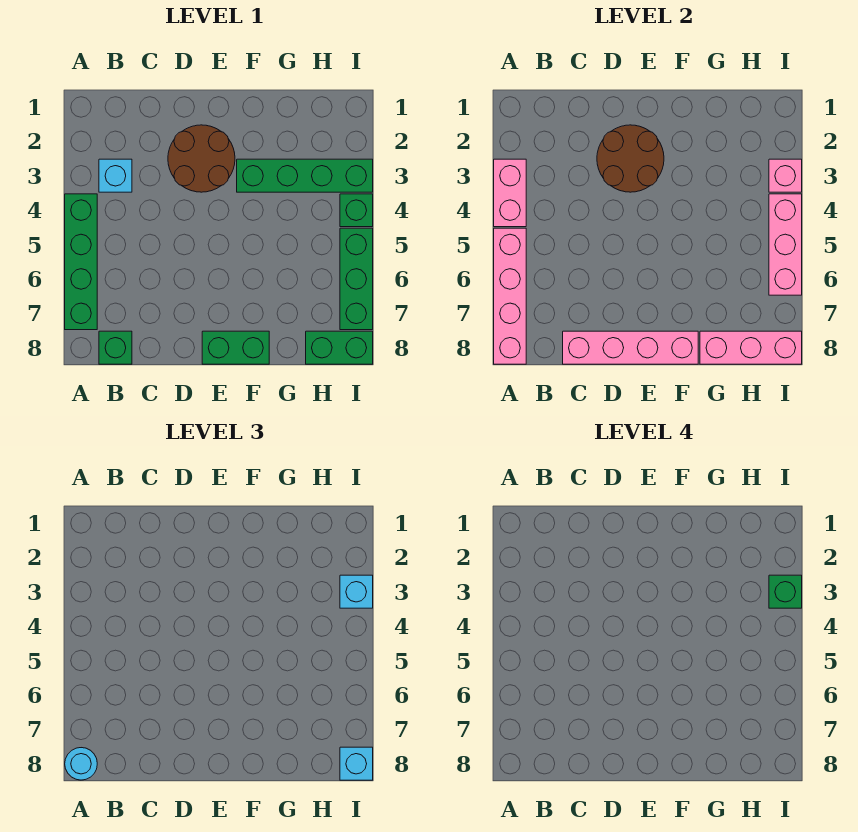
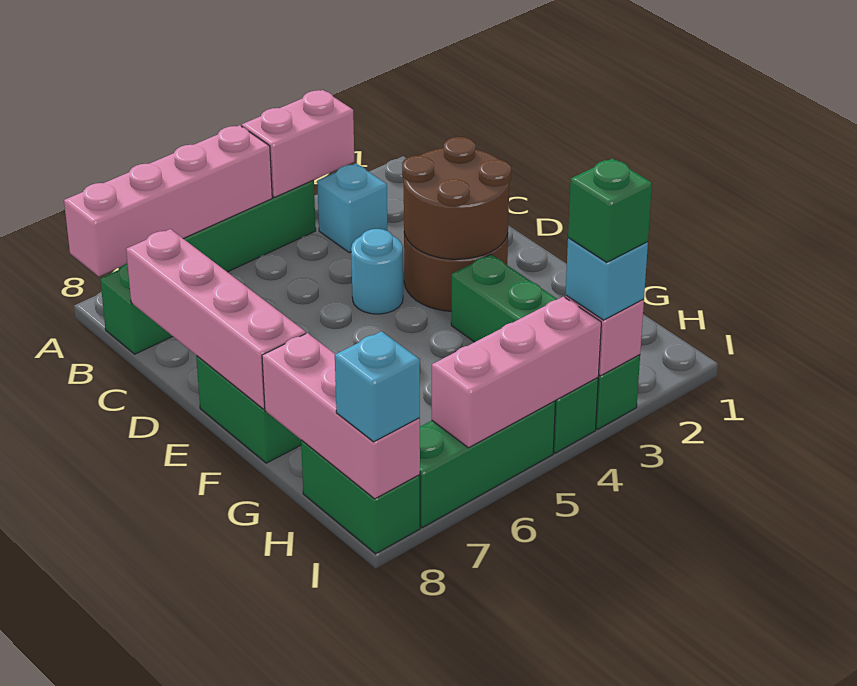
cyan round brick A8 level 3 -> cyan round brick D4 level 1

